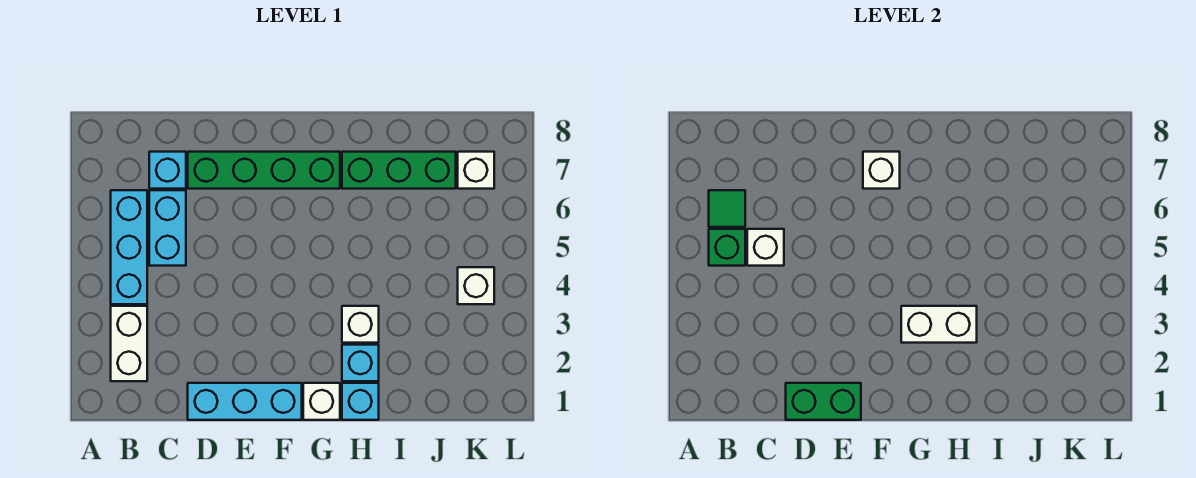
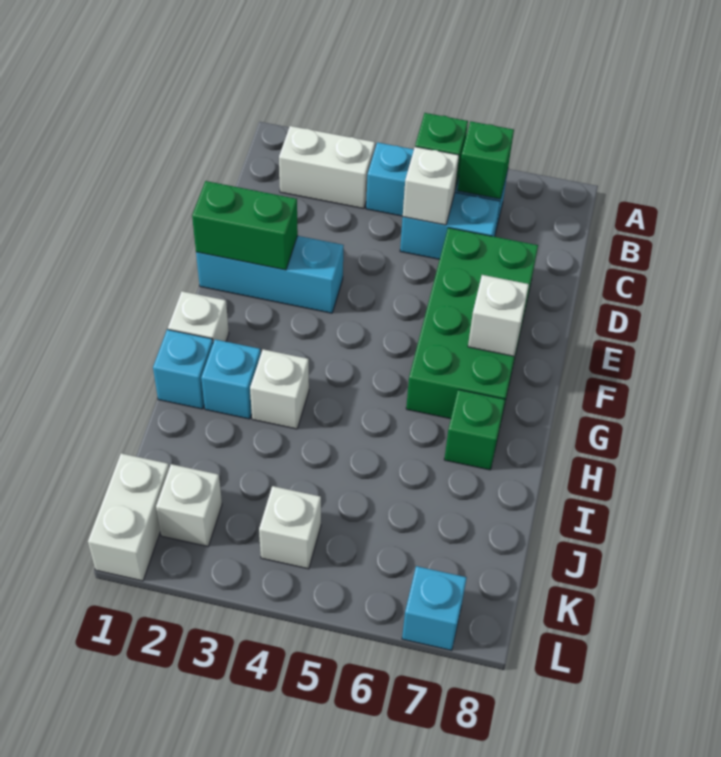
green tile B6 level 2 -> green brick B6 level 2
cyan brick C7 level 1 -> cyan brick L7 level 1
cyan brick D1:F1 level 1 -> cyan brick E1:E3 level 1
green brick D1:E1 level 2 -> green brick E1:E2 level 2
green brick D7:G7 level 1 -> green brick D6:G7 level 1
white brick G3:H3 level 2 -> white brick K1:L1 level 1
green brick H7:J7 level 1 -> green brick H7 level 1
white brick K7 level 1 -> white brick K2 level 1

